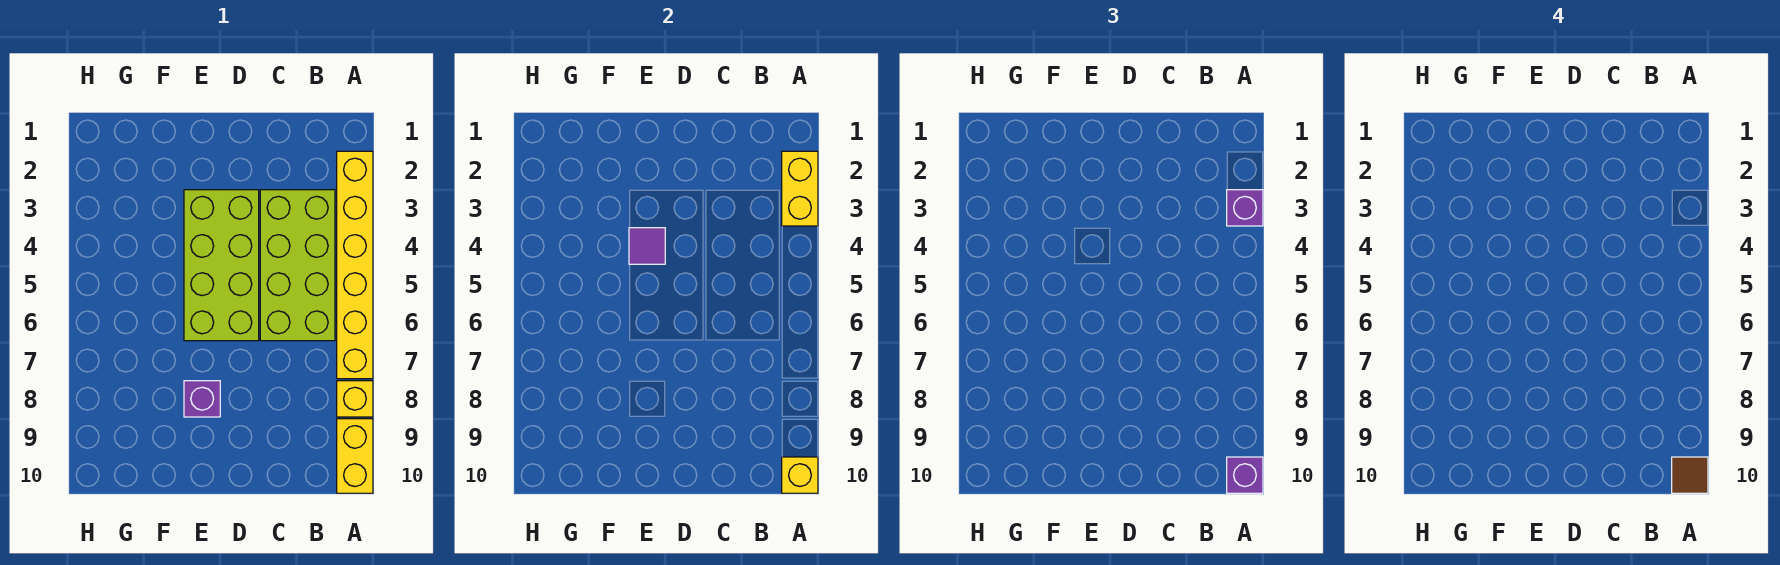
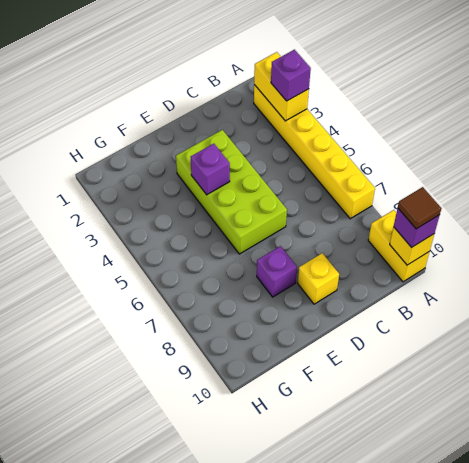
yellow brick A8 level 1 -> yellow brick D9 level 1
lime brick B3:C6 level 1 -> none
purple tile E4 level 2 -> purple brick E4 level 2

